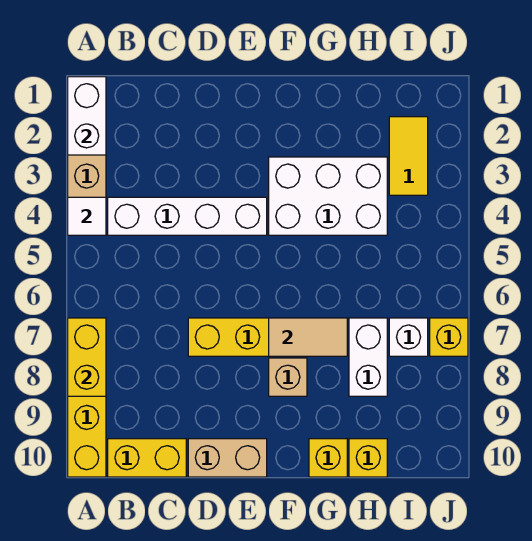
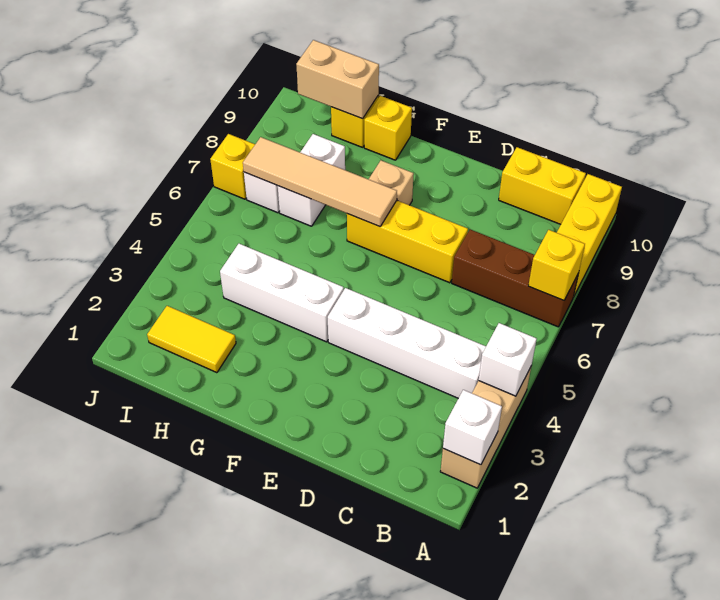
white brick A1:A2 level 2 -> white brick A2 level 2
white tile A4 level 2 -> white brick A4 level 2
none -> brown brick A7:C7 level 1
yellow brick A7:A8 level 2 -> yellow brick A7 level 2
tan brick D10:E10 level 1 -> tan brick H10:I10 level 2
white brick F3:H4 level 1 -> white brick F4:H4 level 1
tan tile F7:G7 level 2 -> tan tile F7:I7 level 2
yellow tile I2:I3 level 1 -> yellow tile H2:I2 level 1

